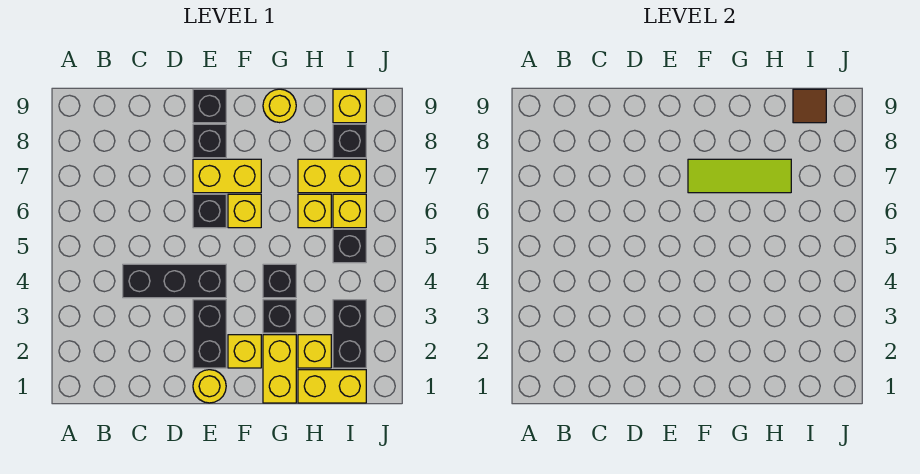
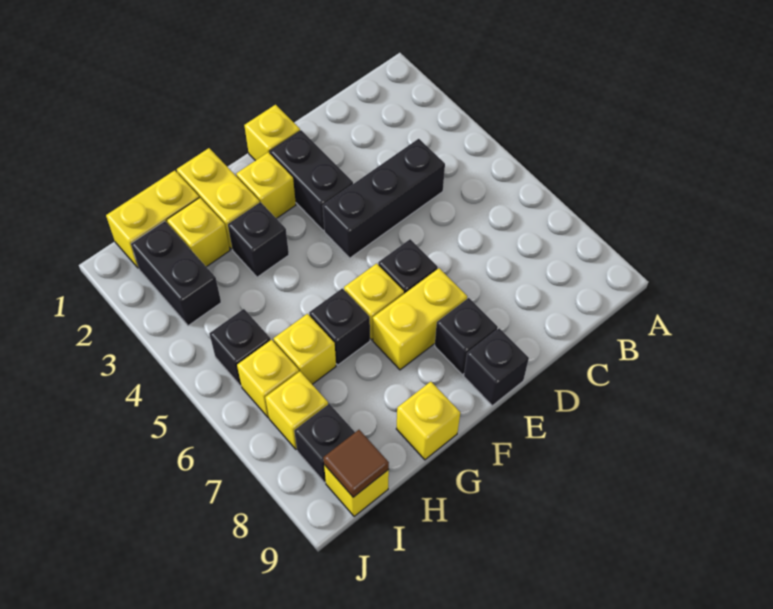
yellow round brick E1 level 1 -> yellow brick E1 level 1
lime tile F7:H7 level 2 -> none
black brick G4 level 1 -> black brick G6 level 1
yellow round brick G9 level 1 -> yellow brick G9 level 1
yellow brick H7:I7 level 1 -> yellow brick I7 level 1

